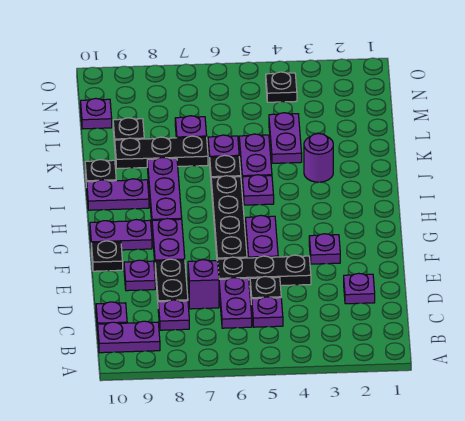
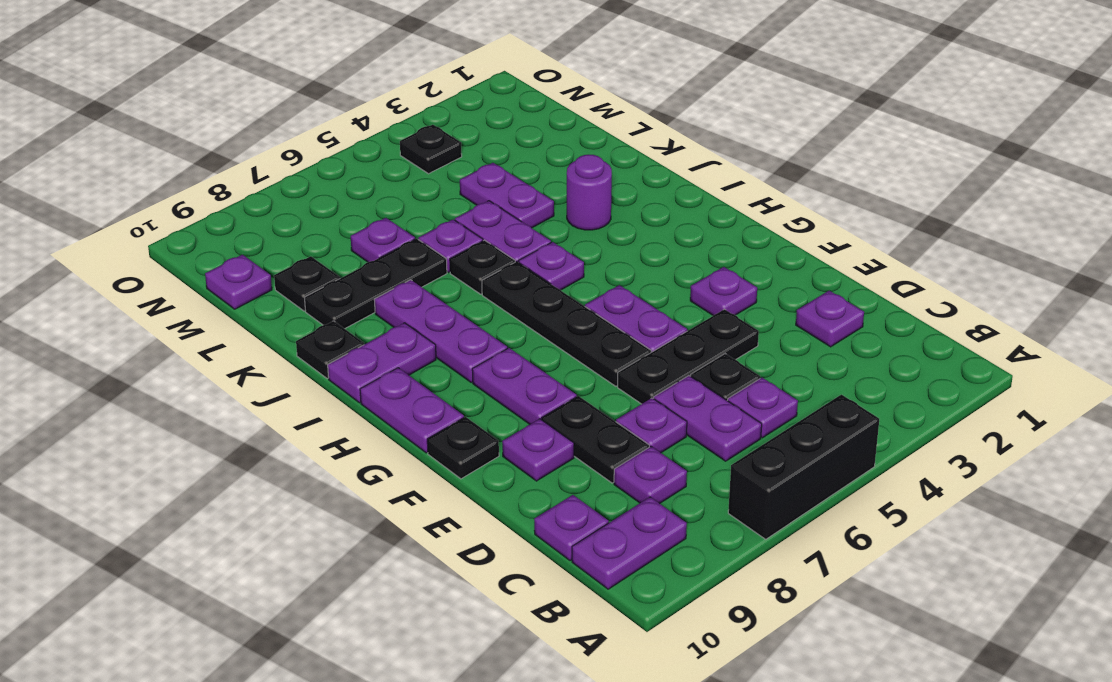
none -> black brick A5:A7 level 1
purple brick D7 level 1 -> purple plate D7 level 1
purple plate G9:G10 level 1 -> purple plate G10:H10 level 1

